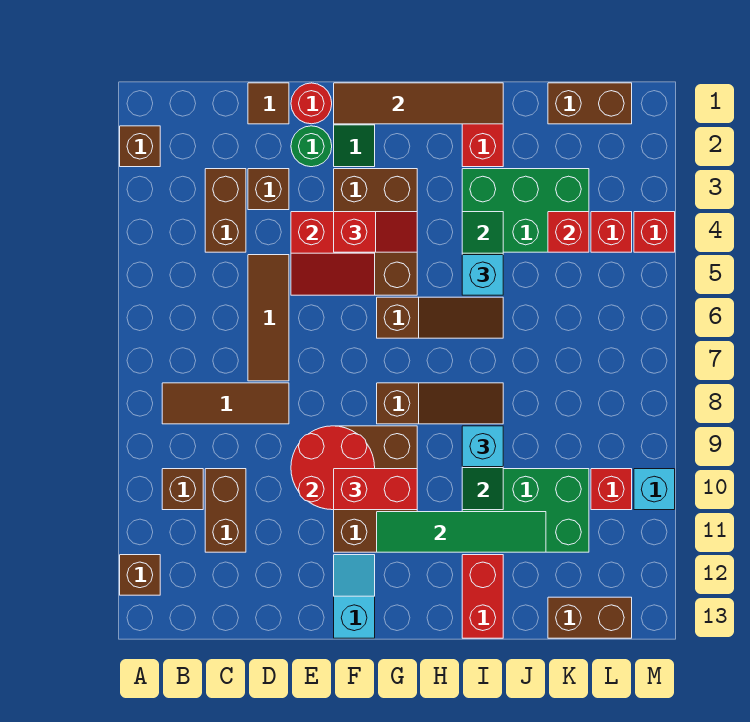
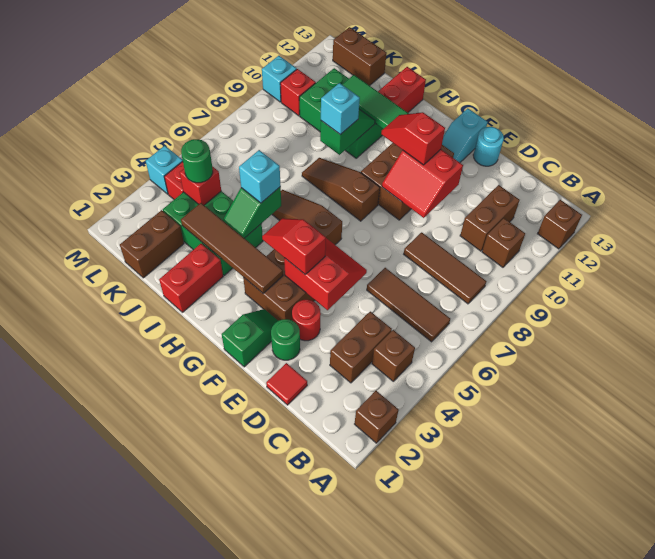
brown tile D1 level 1 -> red tile D1 level 1
brown brick D3 level 1 -> brown brick B4 level 1
brown tile D5:D7 level 1 -> brown tile B6:D6 level 1
red round brick E1 level 1 -> red round brick E3 level 1
red round brick E9:F10 level 2 -> red slope E9:F10 level 2 top 10
none -> cyan round brick E13 level 1
brown tile F1:I1 level 2 -> brown tile G3:J3 level 2
red brick F10:G10 level 3 -> red slope F10:G10 level 3 top F
brown brick K1:L1 level 1 -> brown brick K1:K2 level 1
none -> green round brick K4 level 3
red brick M4 level 1 -> cyan brick M4 level 1

